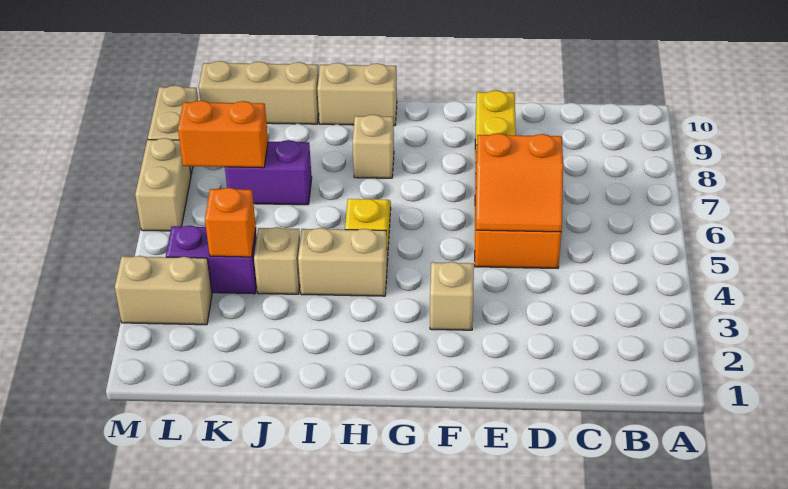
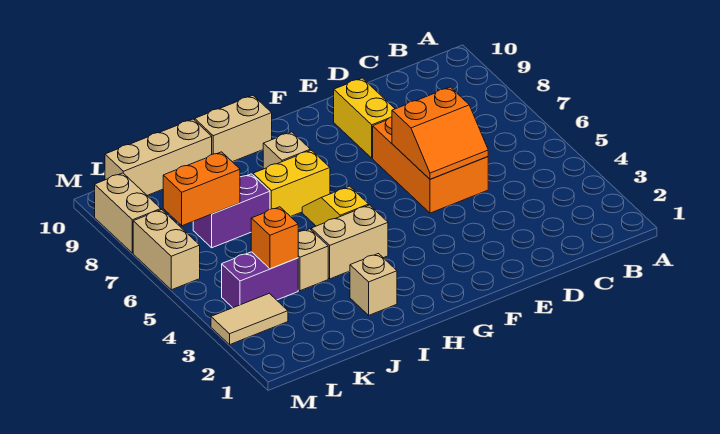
tan brick F3 level 1 -> tan brick I2 level 1
none -> yellow brick H7:I7 level 1
tan brick L3:M3 level 1 -> tan tile L3:M3 level 1

